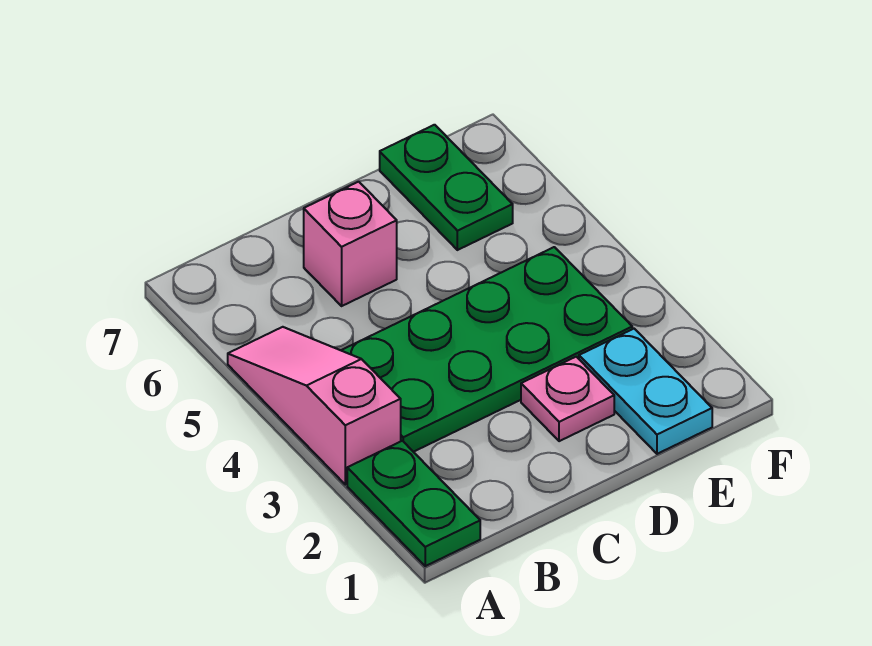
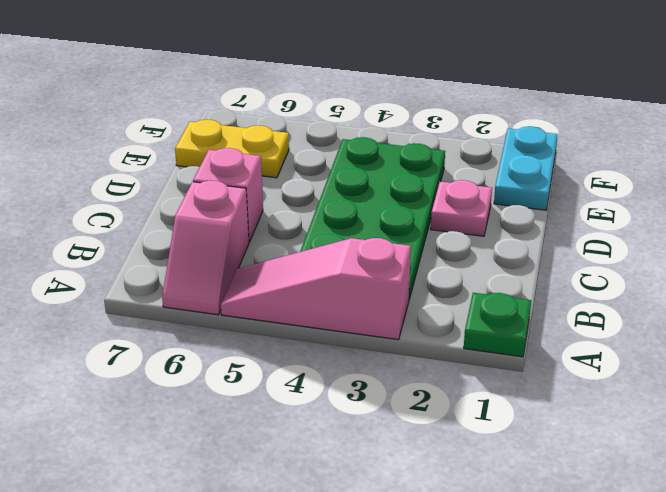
green plate A1:A2 level 1 -> green plate A1 level 1
none -> pink slope A6:B6 level 1 top B
cyan plate E1:E2 level 1 -> cyan plate E1:F1 level 1
green plate E6:E7 level 1 -> yellow plate E6:E7 level 1

